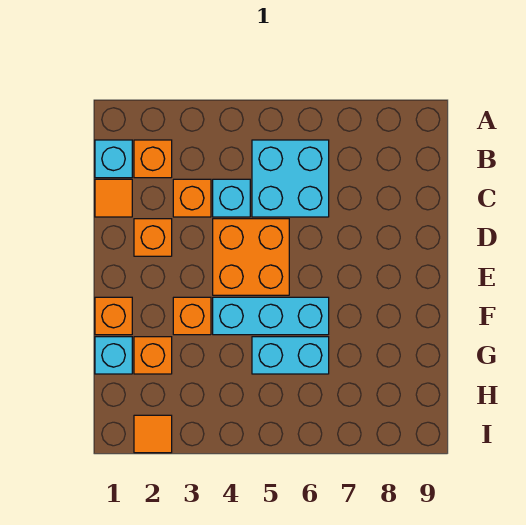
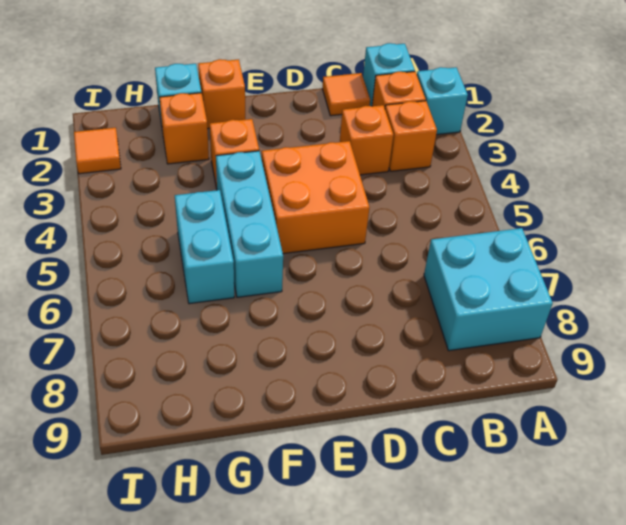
cyan brick B5:C6 level 1 -> cyan brick A7:B8 level 1
cyan brick C4 level 1 -> cyan brick A2 level 1
orange brick D2 level 1 -> orange brick B3 level 1

